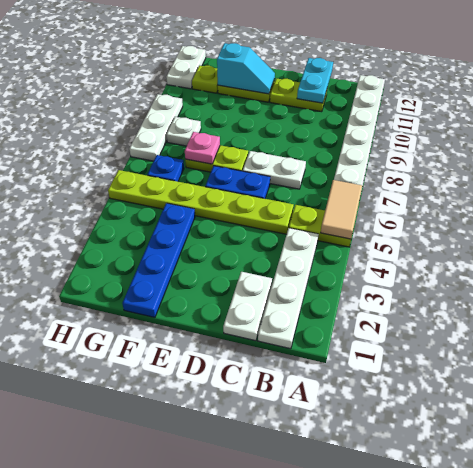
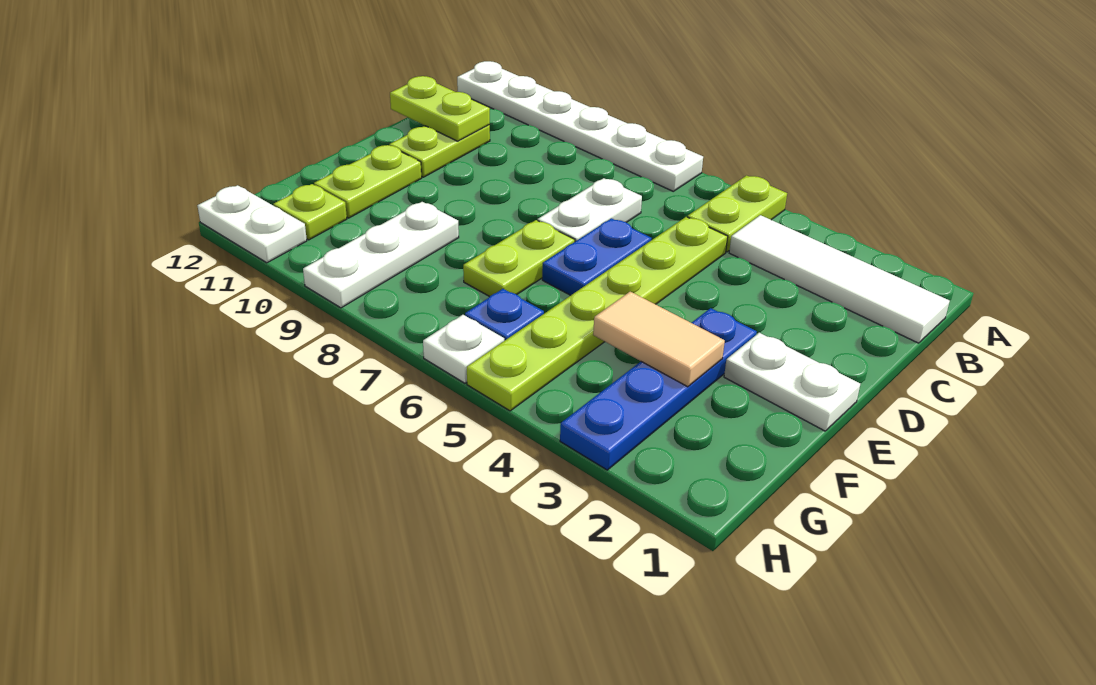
tan tile A5:A6 level 2 -> tan tile F3:F4 level 2
white plate B1:B4 level 1 -> white tile B1:B4 level 1
white plate C1:C2 level 1 -> white plate E1:E2 level 1
cyan plate C11:C12 level 2 -> lime plate C11:C12 level 2
cyan slope E11:F11 level 2 top F -> none
blue plate F1:F4 level 1 -> blue plate E3:H3 level 1
pink plate F7 level 2 -> none
white plate G8 level 1 -> white plate H6 level 1
white plate H7:H9 level 1 -> white plate F9:H9 level 1

